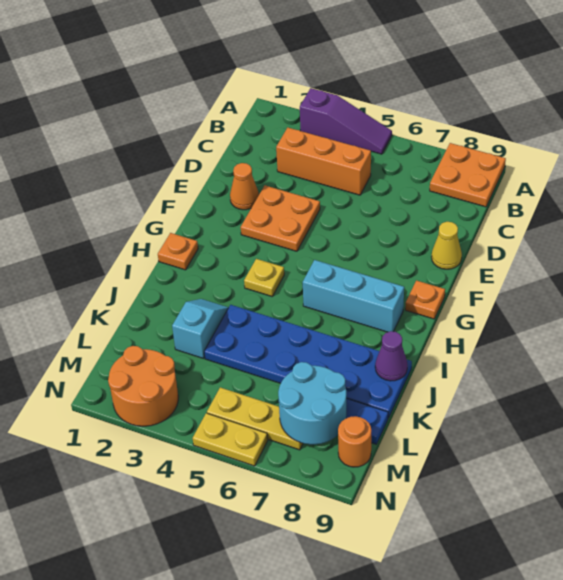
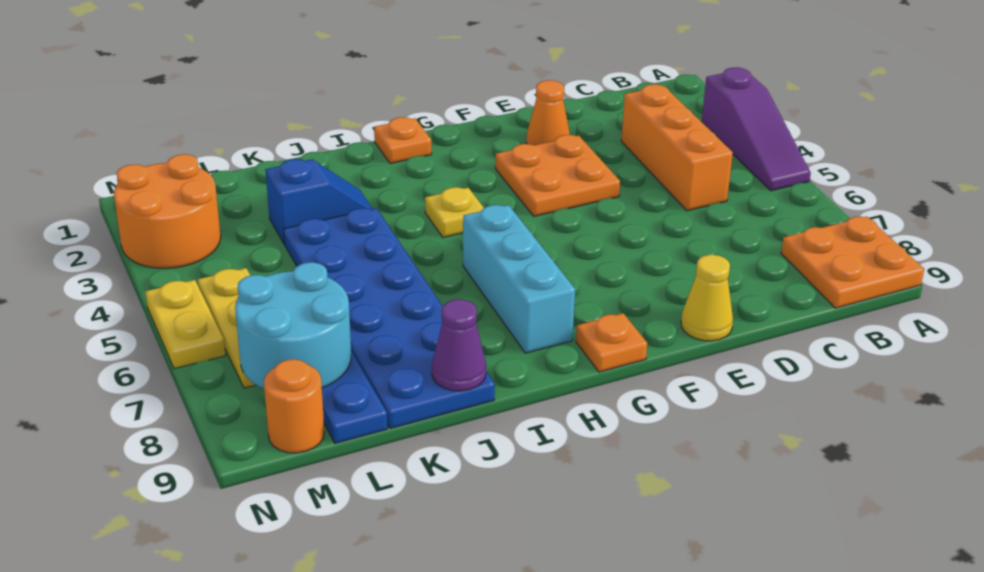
cyan slope J3:K3 level 1 top K -> blue slope J3:K3 level 1 top K

